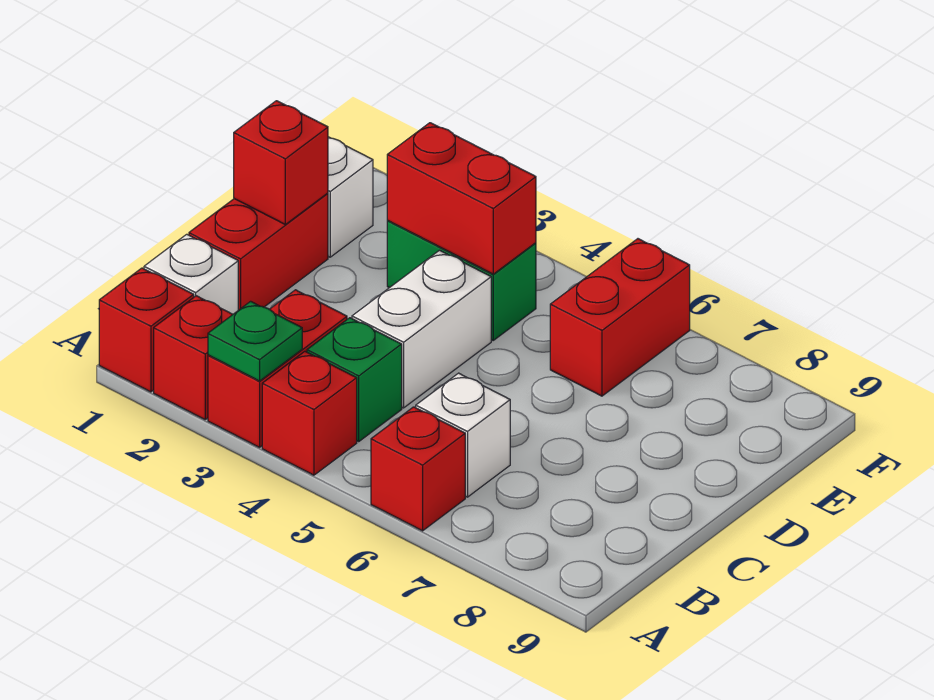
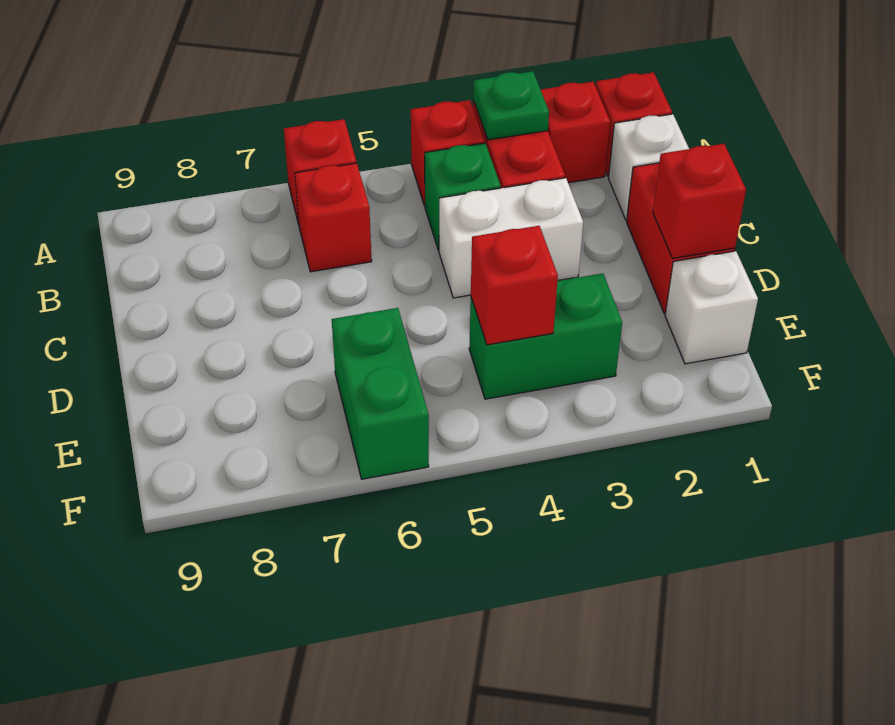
white brick B6 level 1 -> red brick B6 level 1
white brick C4:D4 level 1 -> white brick C3:C4 level 1
red brick E3:E4 level 2 -> red brick E4 level 2
red brick E6:F6 level 1 -> green brick E6:F6 level 1

